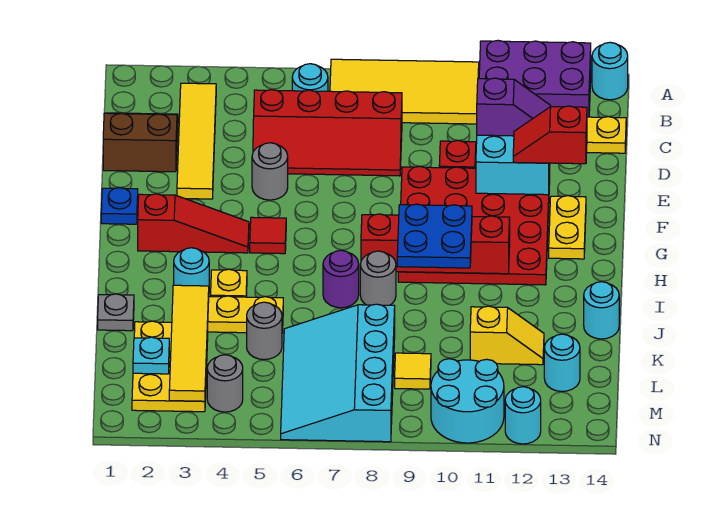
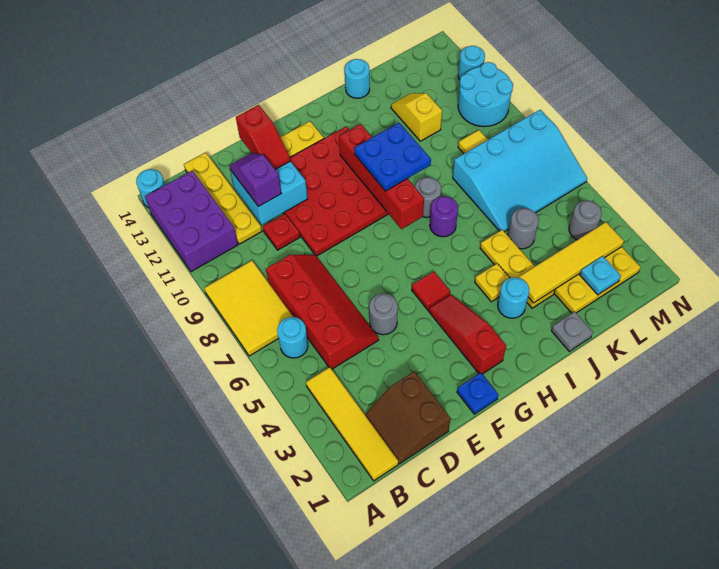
yellow tile A7:B10 level 1 -> yellow tile A7:B9 level 1
yellow tile B3:E3 level 1 -> yellow tile B1:B4 level 1
cyan round brick L13 level 1 -> none

